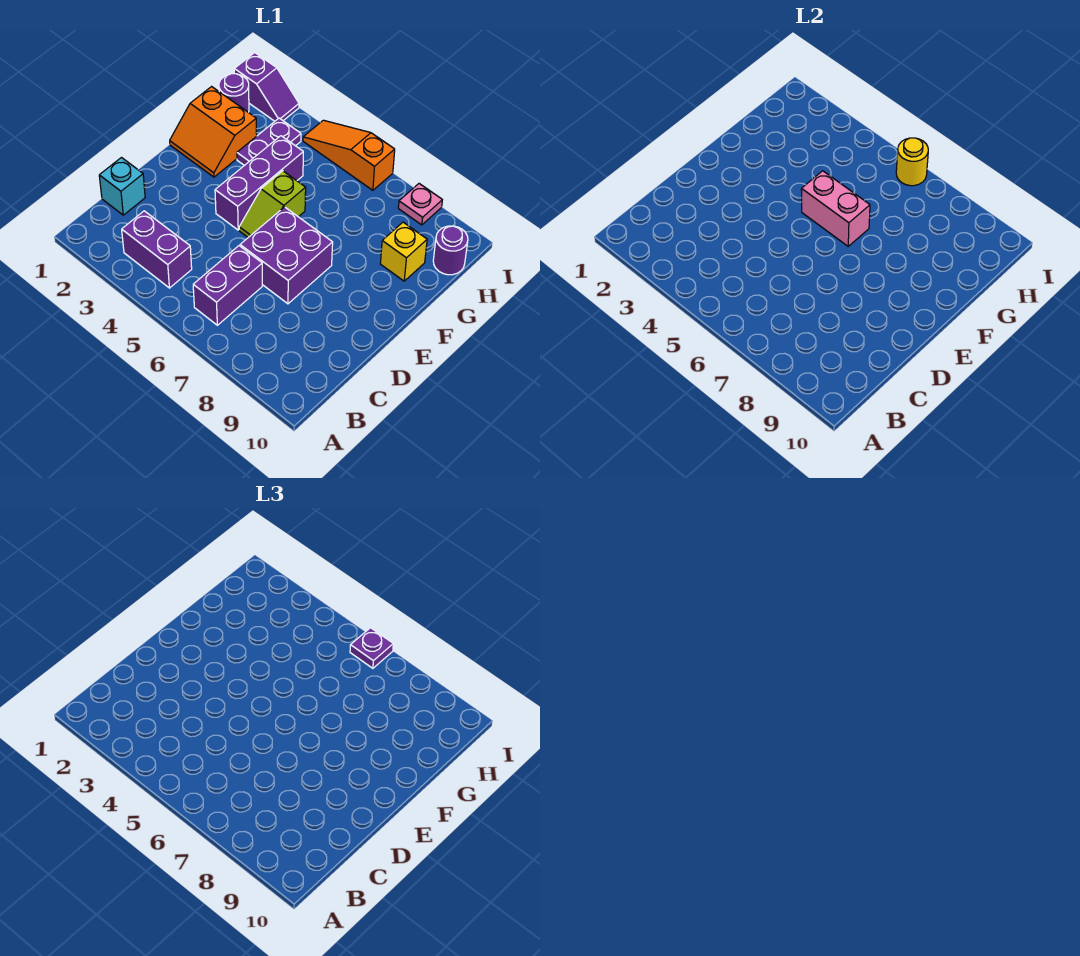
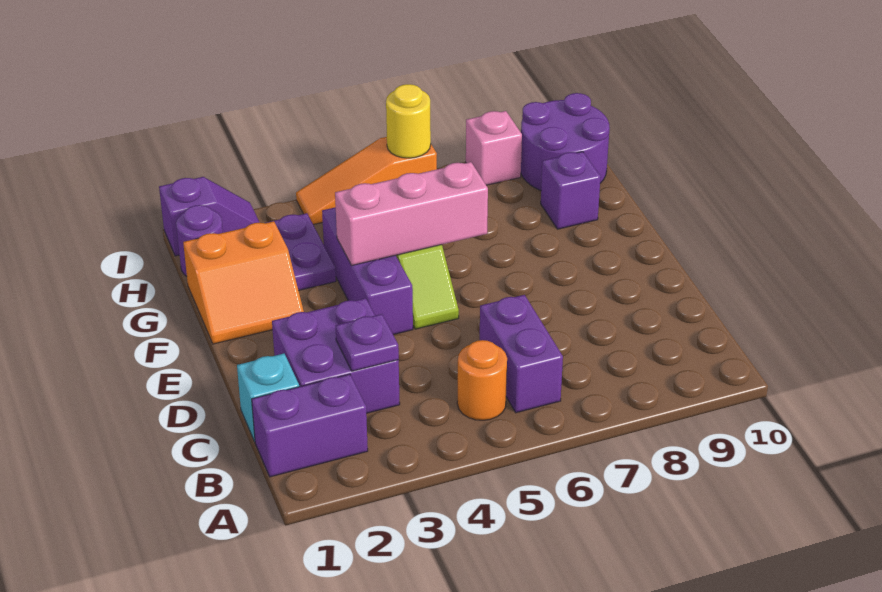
purple brick B3:B4 level 1 -> purple brick B1:B2 level 1
none -> orange round brick B5 level 1
purple brick D6:E7 level 1 -> purple brick C2:D3 level 1
pink brick F5:F6 level 2 -> pink brick F4:F6 level 2
yellow brick G9 level 1 -> purple brick G9 level 1
purple round brick H10 level 1 -> purple round brick H9:I10 level 1
purple plate I6 level 3 -> purple plate C3 level 2
pink plate I8 level 1 -> pink brick I8 level 1

